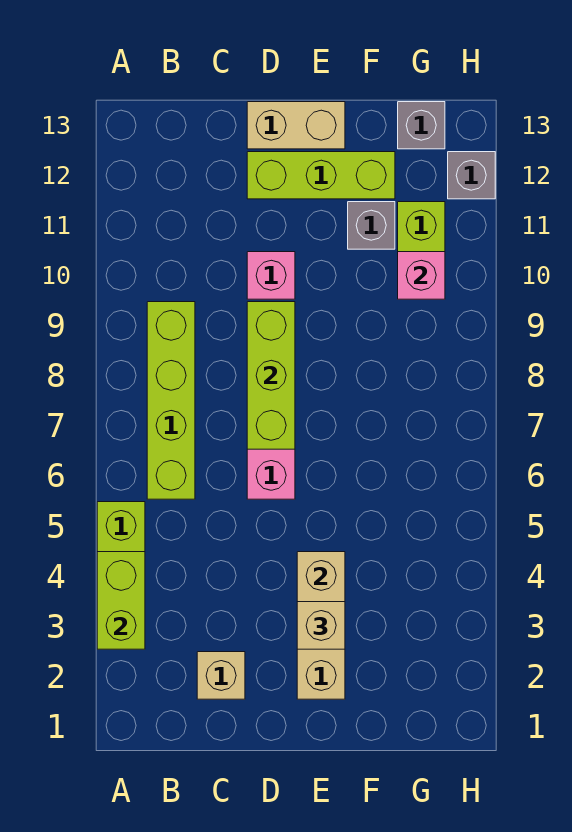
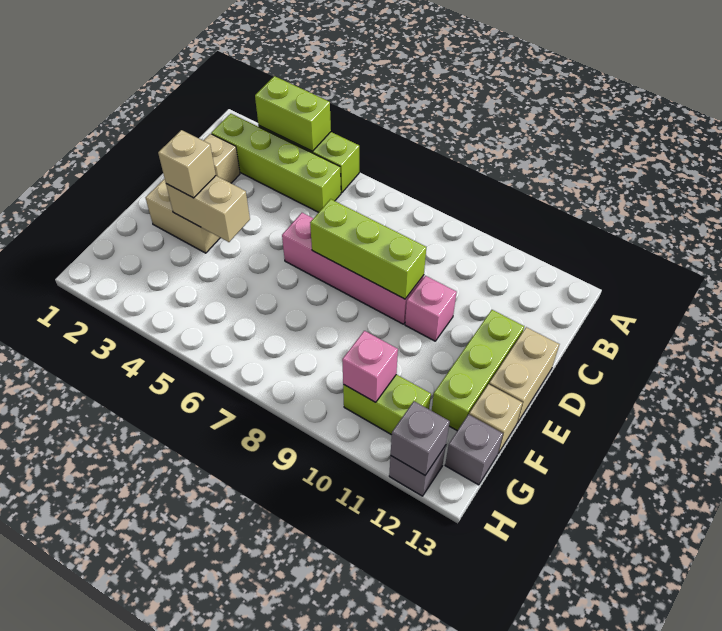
lime brick B6:B9 level 1 -> lime brick B2:B5 level 1
grey brick F11 level 1 -> grey brick H12 level 2
none -> tan brick F13 level 1

